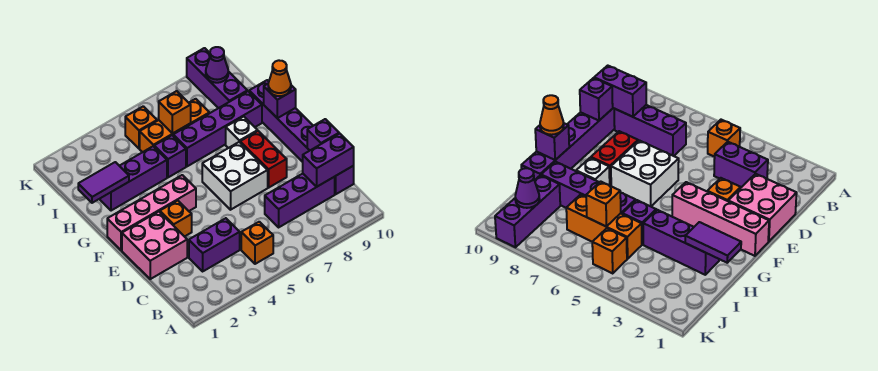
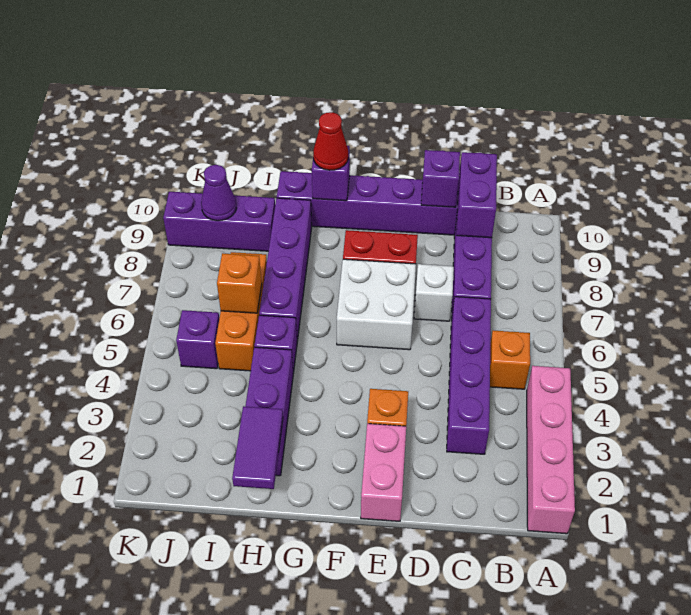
purple brick C3:C4 level 1 -> purple brick C3:C6 level 1
pink brick D1:E2 level 1 -> pink brick E1:E2 level 1
pink brick F1:F4 level 1 -> pink brick A1:A4 level 1
white brick G8 level 1 -> white brick D7 level 1
orange cone G10 level 3 -> red cone G10 level 3
orange brick J5 level 1 -> purple brick J5 level 1

